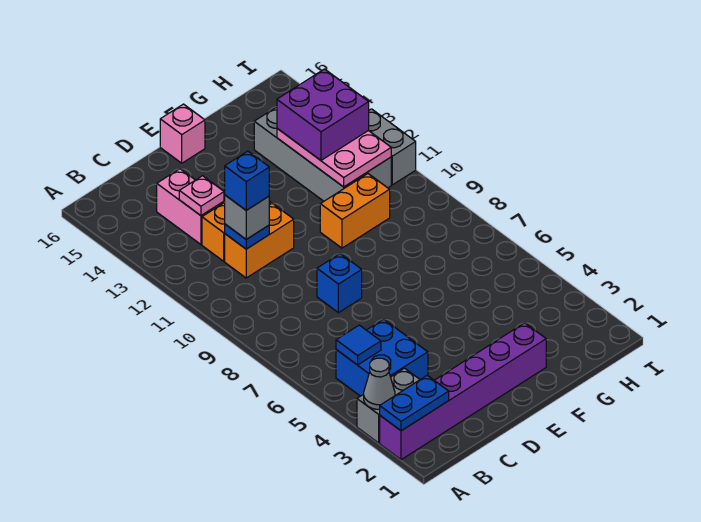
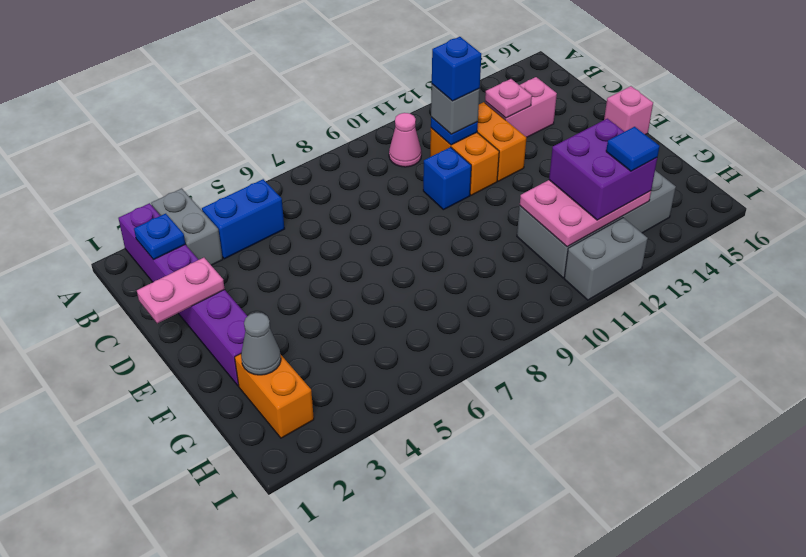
blue plate A2:B2 level 2 -> blue plate B2 level 2
grey cone A3 level 2 -> grey cone G2 level 2
blue brick B4:C5 level 1 -> blue brick B4:B5 level 1
blue tile B5 level 2 -> blue tile H13 level 4
none -> pink cone B10 level 1
none -> pink plate D1:D2 level 2
blue brick D8 level 1 -> blue brick D10 level 1
orange brick F10:G10 level 1 -> orange brick G2:H2 level 1

